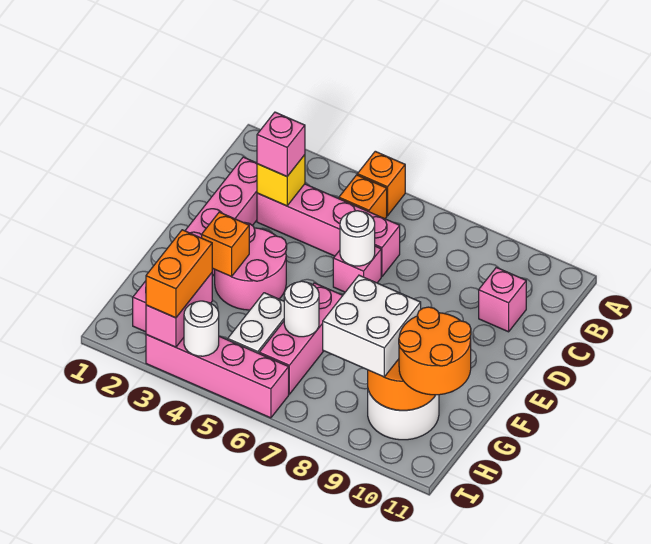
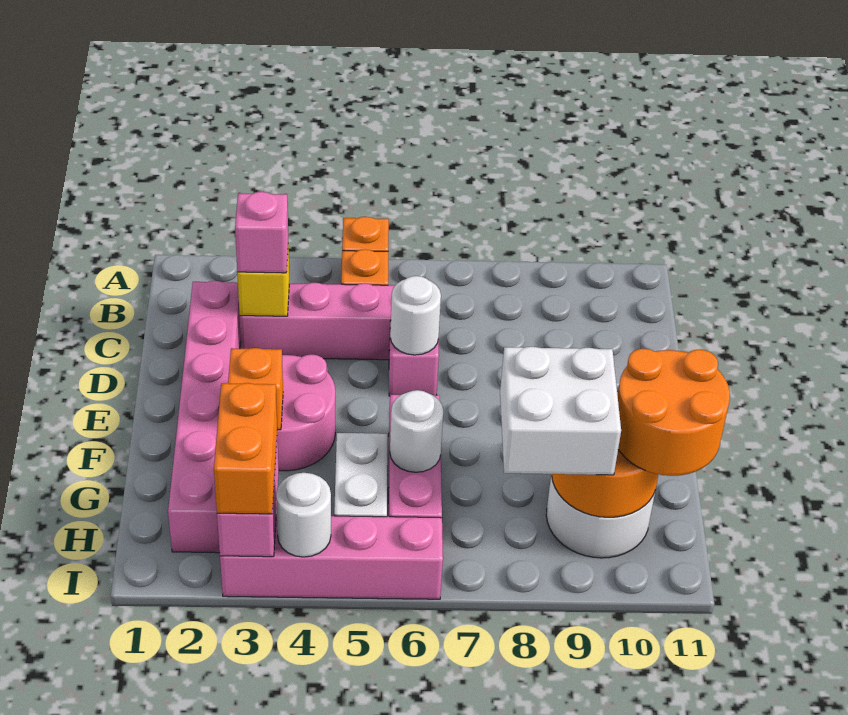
pink brick C10 level 1 -> none

